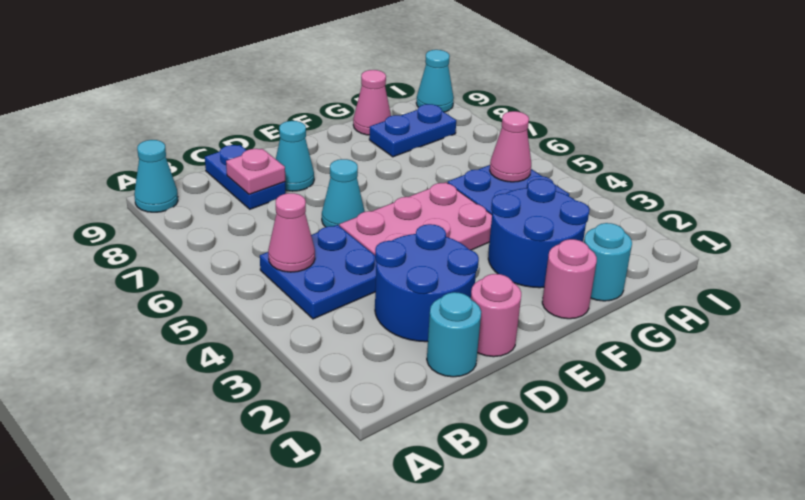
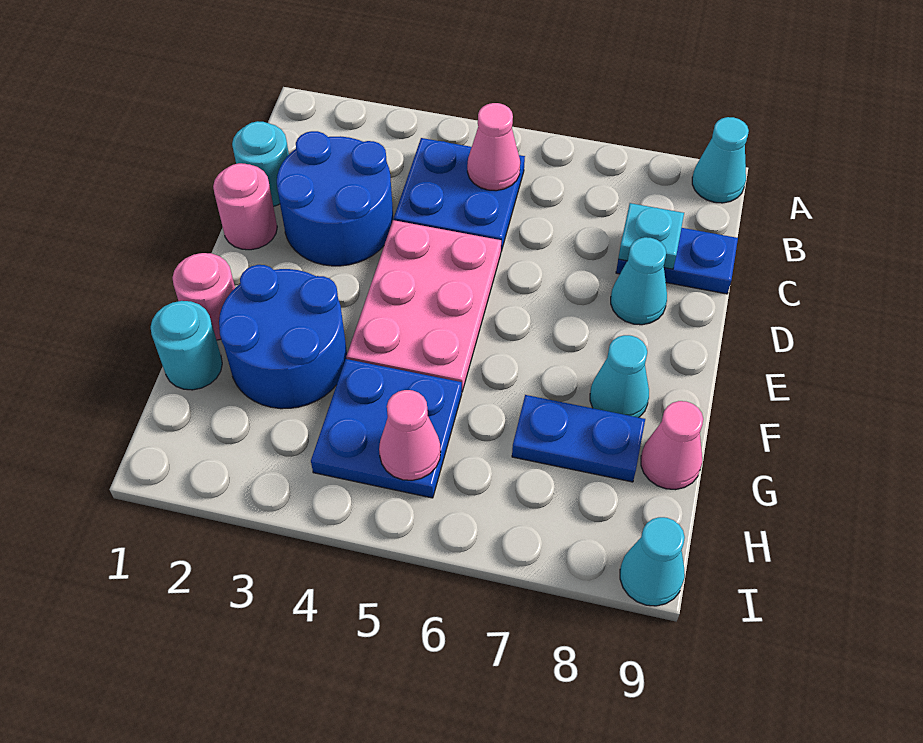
pink plate C8 level 2 -> cyan plate C8 level 2
cyan cone D6 level 1 -> cyan cone F8 level 1
blue plate G8:H8 level 1 -> blue plate G7:G8 level 1

